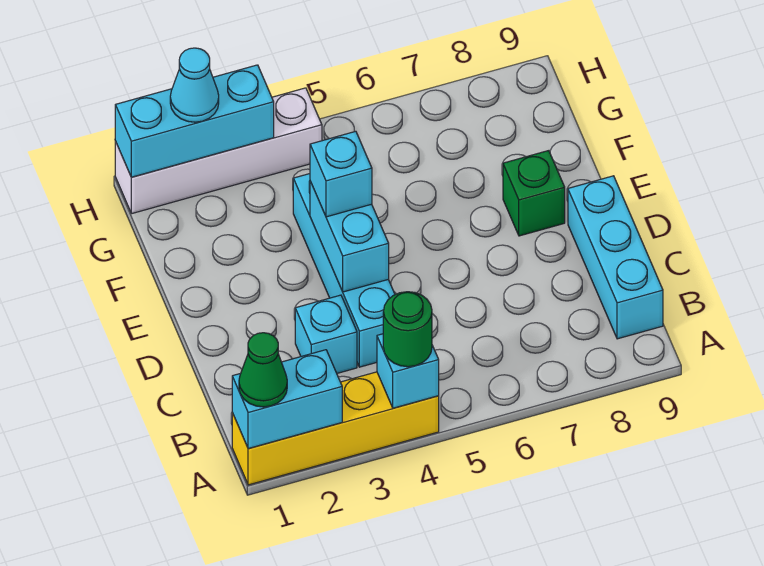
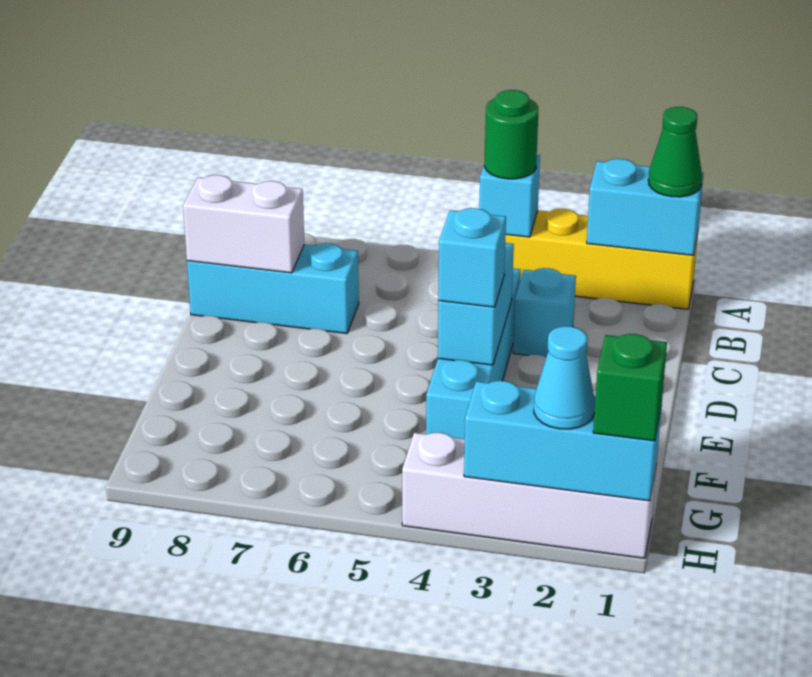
cyan brick B9:D9 level 1 -> cyan brick C7:C9 level 1
none -> white brick C8:C9 level 2
green brick E8 level 1 -> green brick H1 level 3

